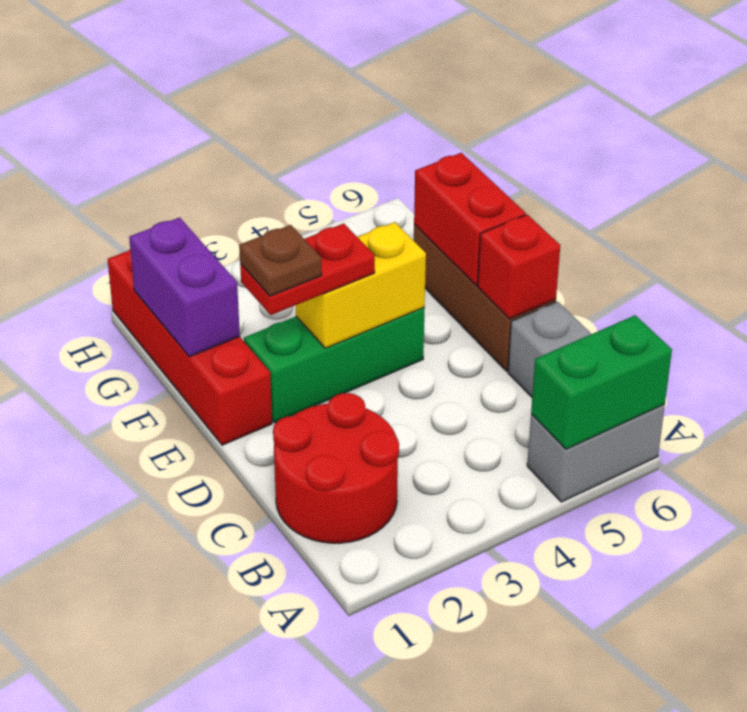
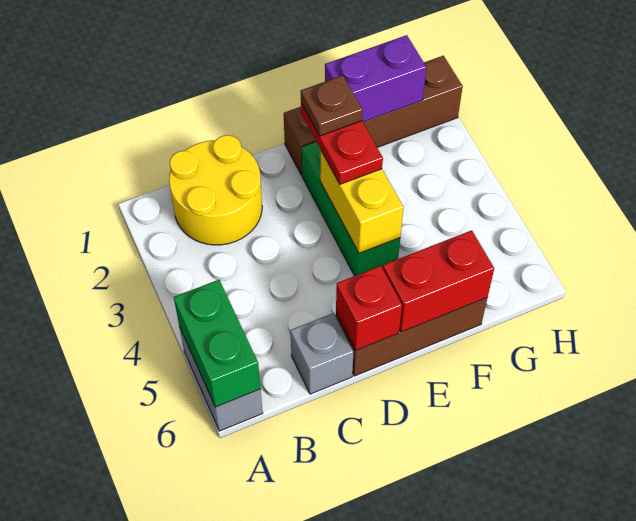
red round brick B1:C2 level 1 -> yellow round brick B1:C2 level 1
red brick E1:H1 level 1 -> brown brick E1:H1 level 1

